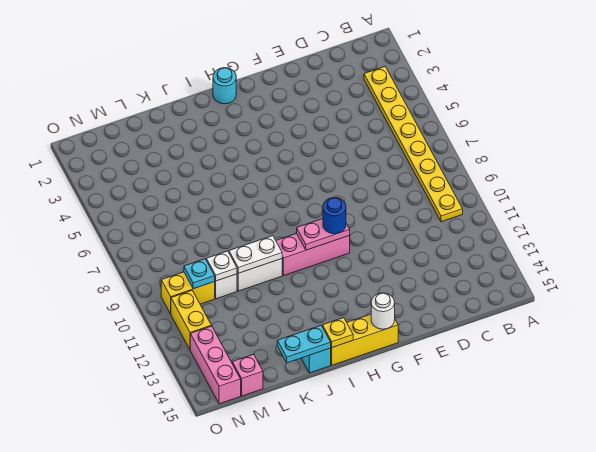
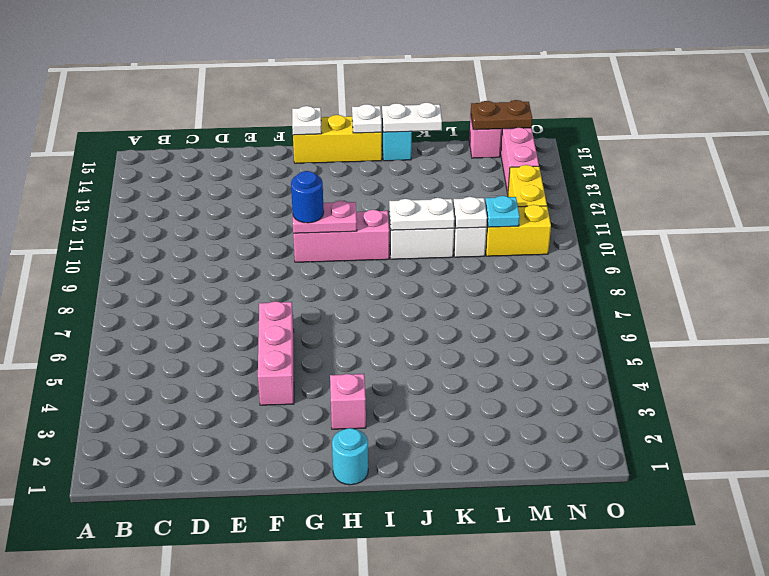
yellow plate B3:B10 level 1 -> none
none -> pink brick F4:F6 level 1
white round brick G15 level 2 -> white plate G15 level 2
none -> pink brick H3 level 1
yellow plate I15 level 2 -> white plate I15 level 2
cyan plate J15:K15 level 2 -> white plate J15:K15 level 2
none -> brown plate M15:N15 level 2

